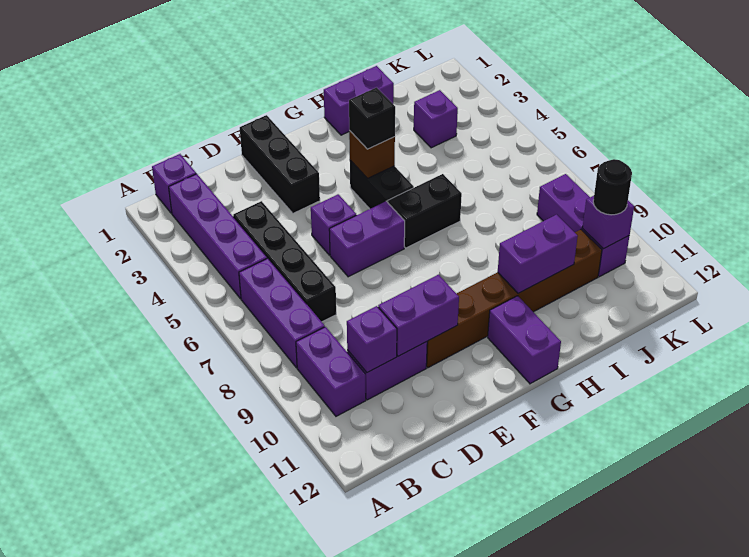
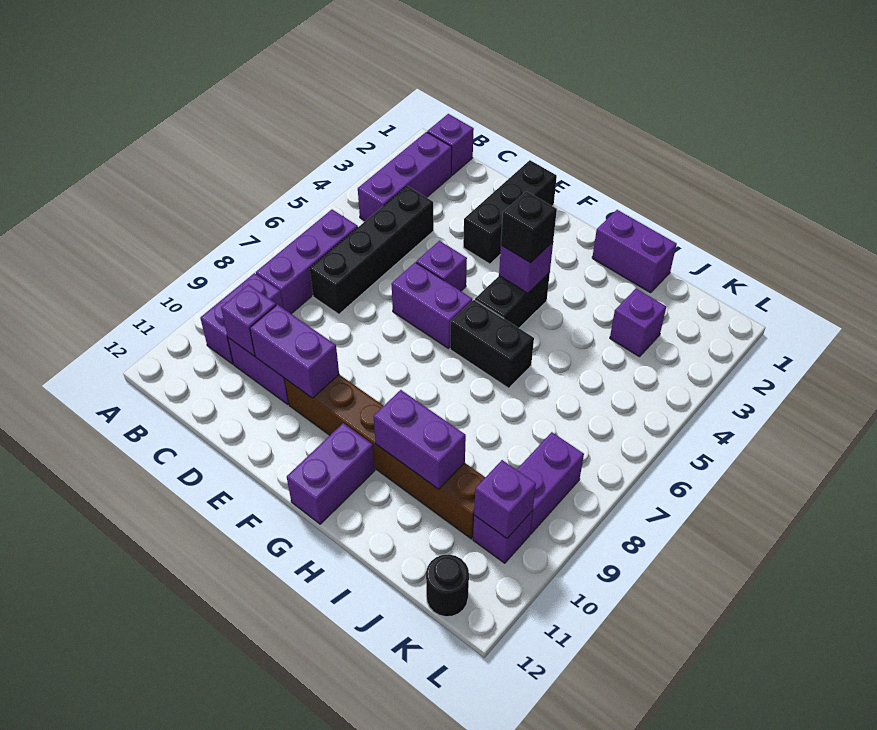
purple brick B2:B5 level 1 -> purple brick B2:B4 level 1
brown brick G4 level 2 -> purple brick G4 level 2
black round brick K10 level 3 -> black round brick K12 level 1

